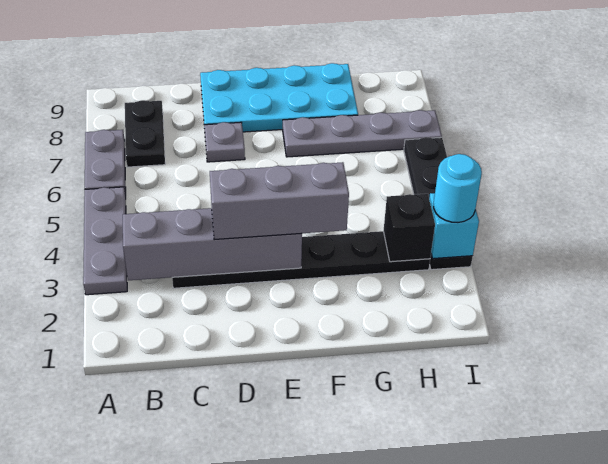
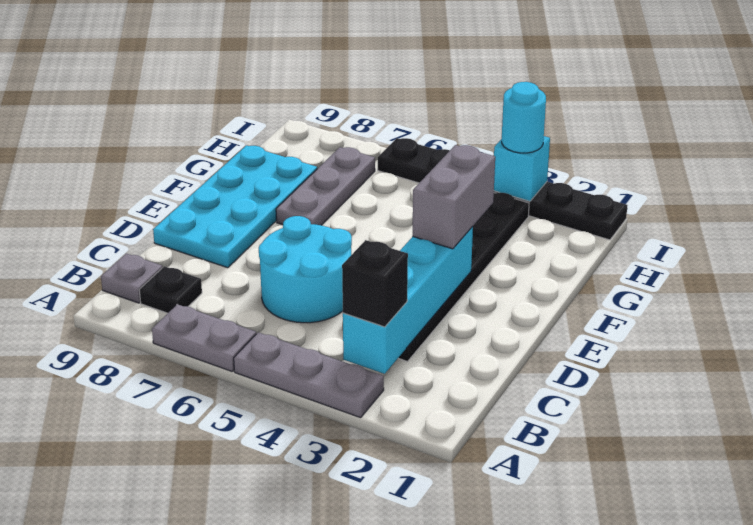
grey brick B3:E3 level 2 -> cyan brick B3:E3 level 2
black plate B7:B8 level 1 -> black plate B8 level 1
none -> cyan round brick C5:D6 level 1
grey brick D3:F3 level 3 -> grey brick E3:F3 level 3
grey plate D7 level 1 -> grey plate B9 level 1
grey plate F7:I7 level 1 -> grey plate F7:H7 level 1
black brick H3 level 2 -> black brick B3 level 3
black plate I3:I6 level 1 -> black plate I1:I6 level 1

